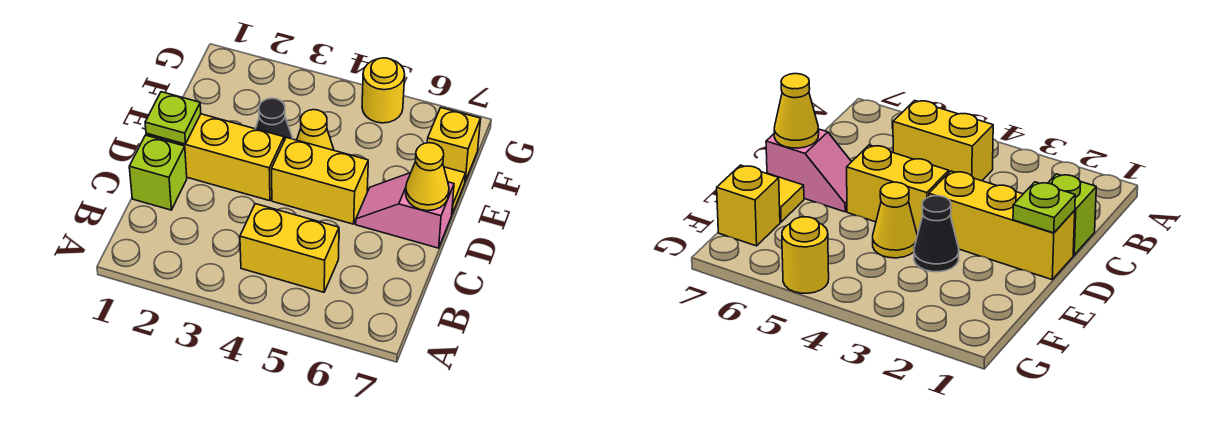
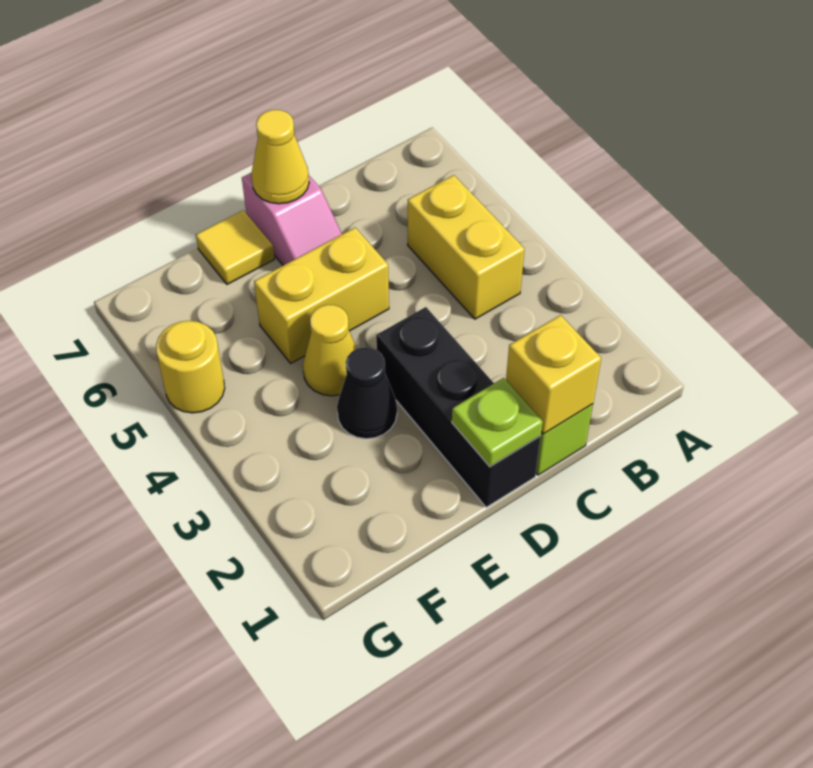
yellow brick D1:D3 level 1 -> black brick D1:D3 level 1
yellow brick D4:D5 level 1 -> yellow brick D5:E5 level 1
yellow brick F7 level 1 -> yellow brick C1 level 2

